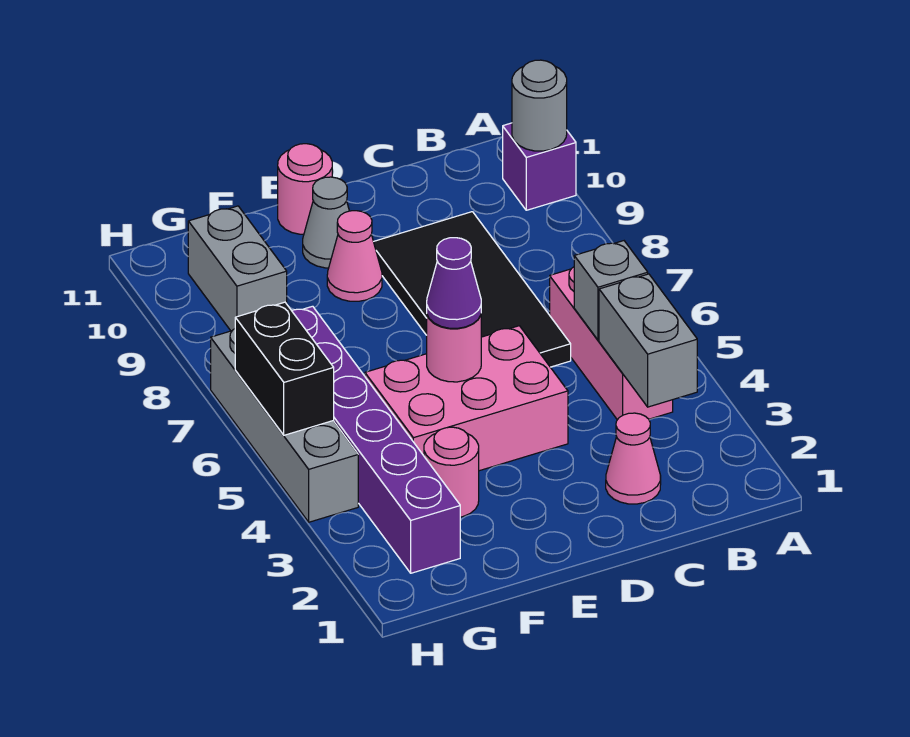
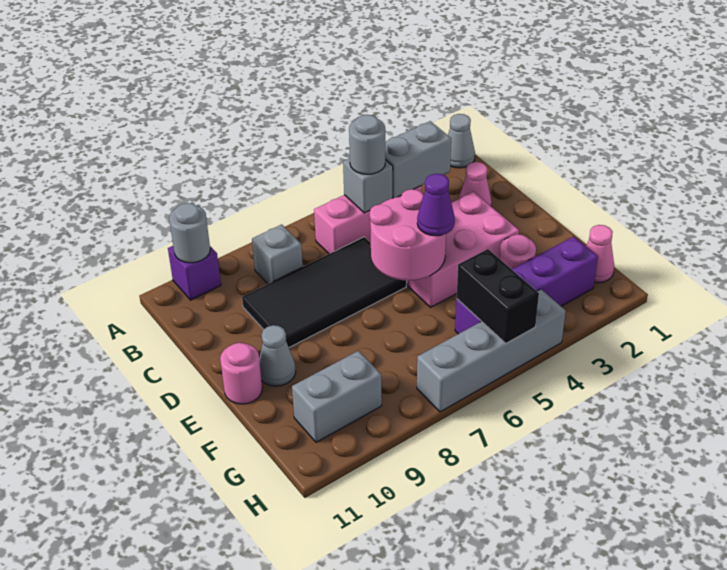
none -> grey cone A1 level 1
none -> grey round brick B5 level 3
none -> grey brick B8 level 1
pink brick D4:F5 level 1 -> pink brick D3:E5 level 1
pink round brick E5 level 2 -> pink round brick D5:E6 level 2
pink cone E9 level 1 -> pink cone G1 level 1
purple brick G2:G7 level 1 -> purple brick G2:G5 level 1
black brick H5:H6 level 2 -> black brick G5:H5 level 2

